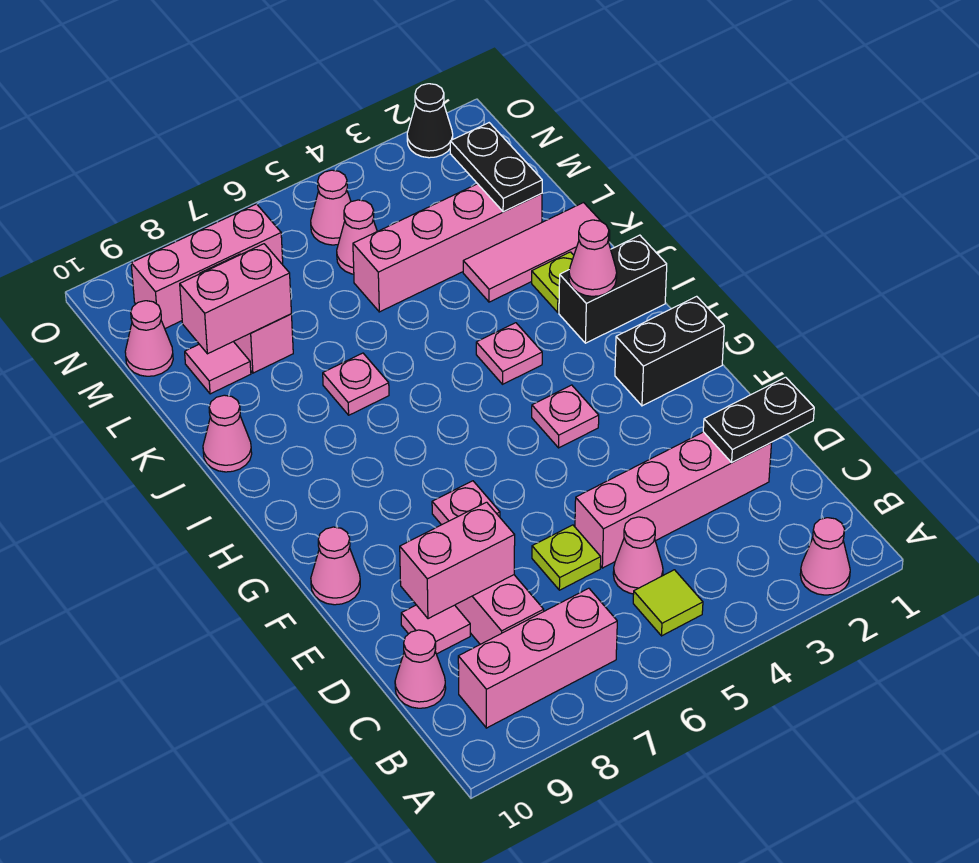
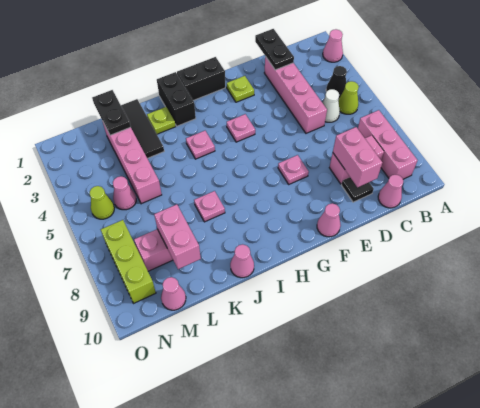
lime tile B5 level 1 -> lime cone B5 level 1
pink cone C5 level 1 -> white cone C5 level 1
lime plate D6 level 1 -> lime plate F2 level 1
pink tile D9 level 1 -> black tile D9 level 1
black brick G1:G2 level 1 -> black brick G1:H1 level 1
pink cone I2 level 2 -> none
pink tile K1:K3 level 1 -> black tile K1:K3 level 1
black plate L2:M2 level 2 -> black plate L1:L2 level 2
pink tile L9 level 1 -> none
pink cone N5 level 1 -> lime cone N5 level 1
pink brick N7:N9 level 1 -> lime brick N7:N9 level 1
black cone O2 level 1 -> black cone B4 level 1

